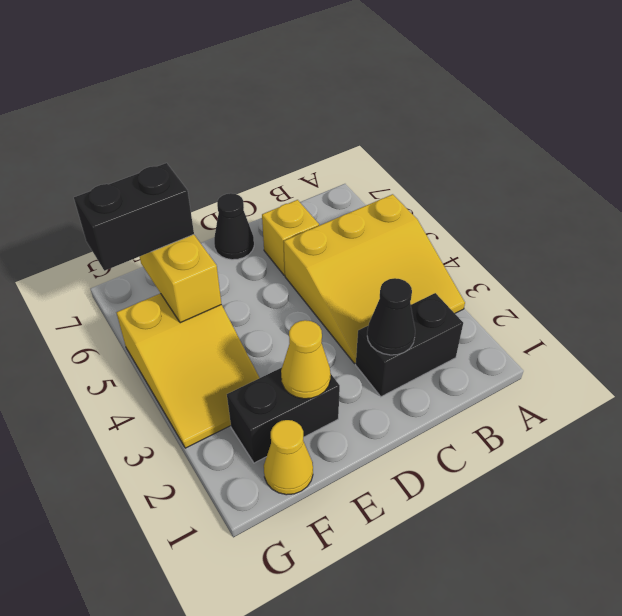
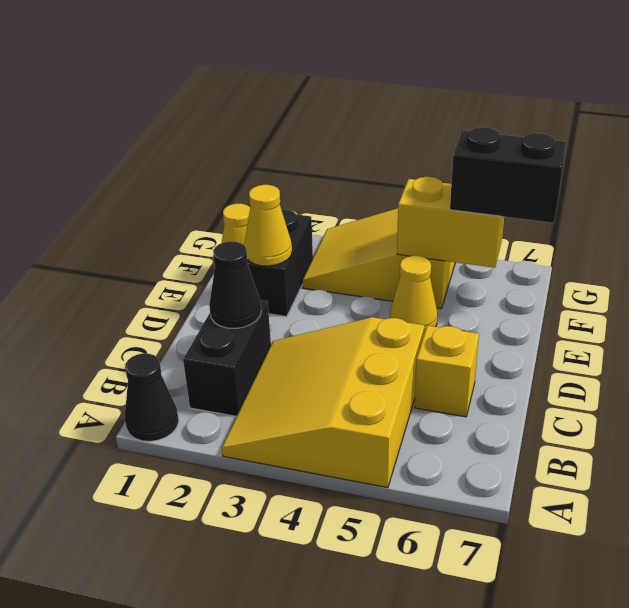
black cone D7 level 1 -> black cone A1 level 1
none -> yellow cone E5 level 1
black brick F6:G6 level 3 -> black brick F6:F7 level 3

